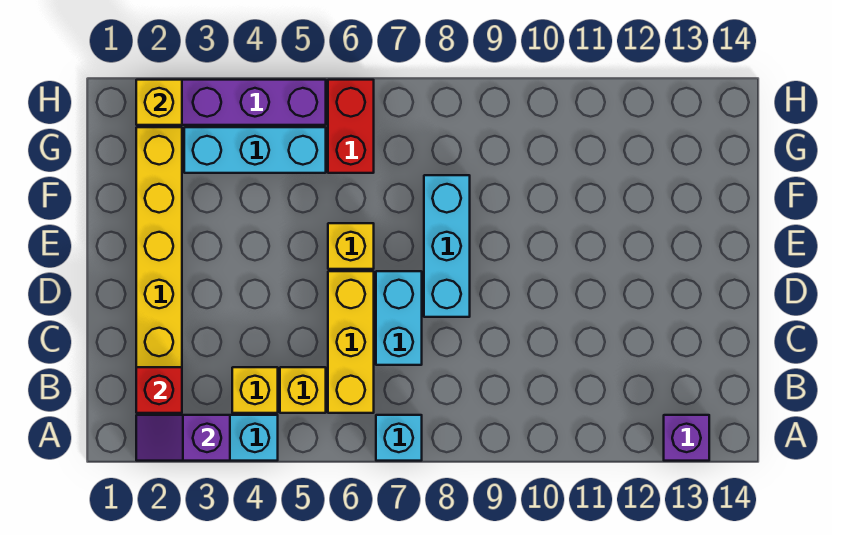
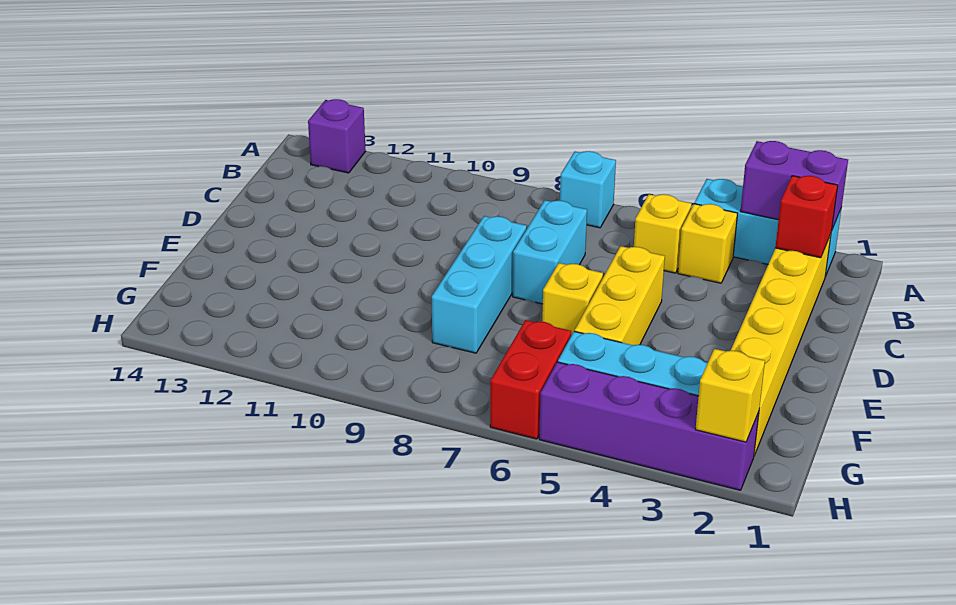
purple slope A2:A3 level 2 top 3 -> purple brick A2:A3 level 2
yellow brick B6:D6 level 1 -> yellow brick D5:F5 level 1

